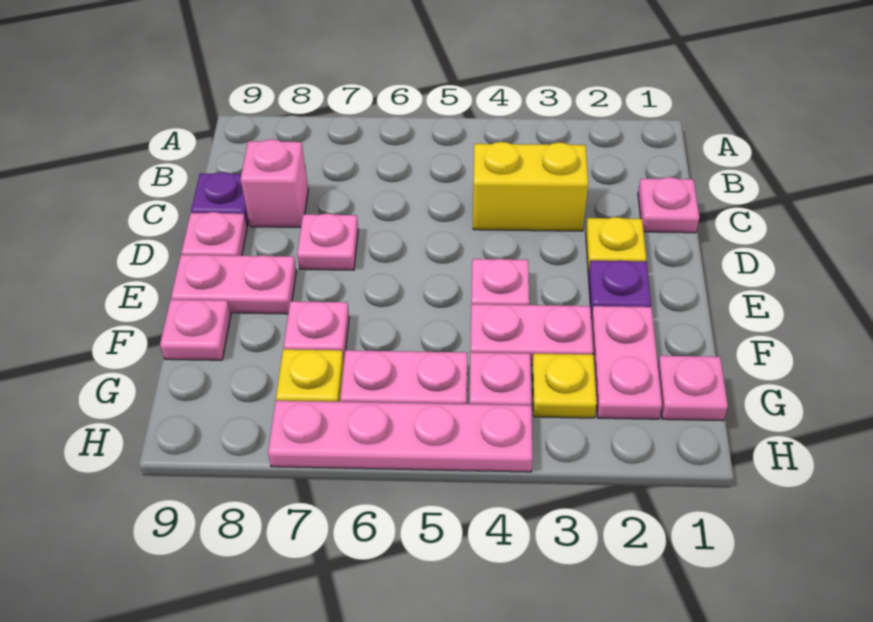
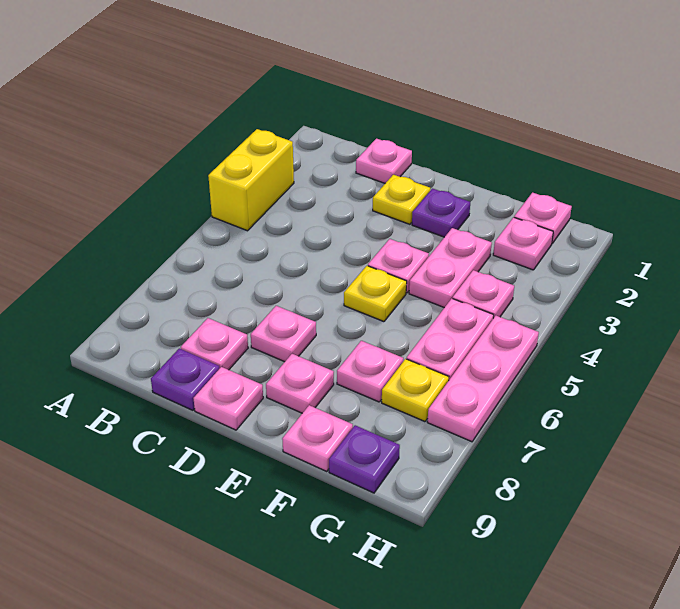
yellow brick C3:C4 level 1 -> yellow brick A3:A4 level 1
pink brick C8 level 1 -> pink plate C8 level 1
pink plate E8:E9 level 1 -> pink plate E8 level 1
pink plate F2:G2 level 1 -> pink plate G2 level 1
yellow plate G3 level 1 -> yellow plate E5 level 1
none -> purple plate G9 level 1
pink plate H4:H7 level 1 -> pink plate H5:H7 level 1

